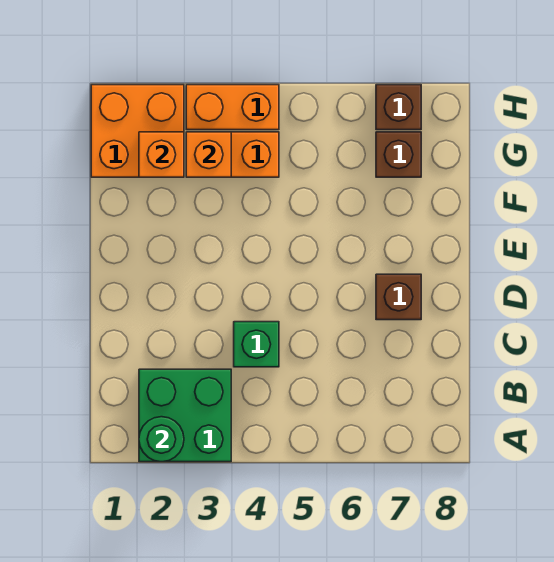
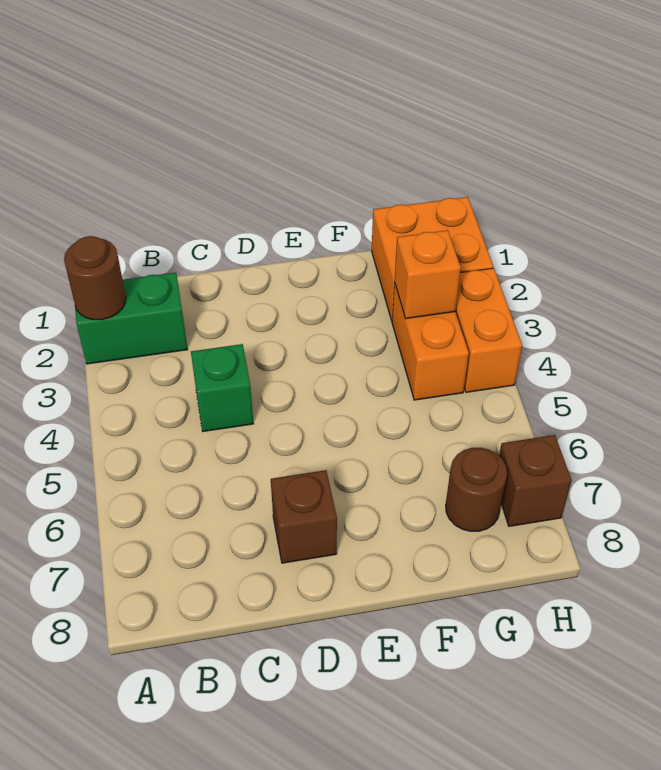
green brick A2:B3 level 1 -> green brick A2:B2 level 1
green round brick A2 level 2 -> brown round brick A2 level 2
orange brick G2 level 2 -> none
brown brick G7 level 1 -> brown round brick G7 level 1

